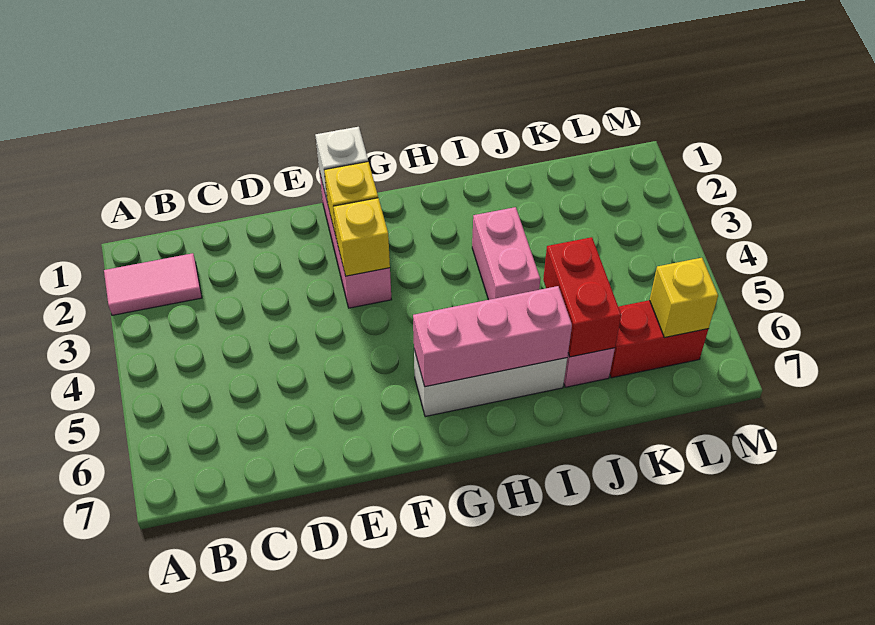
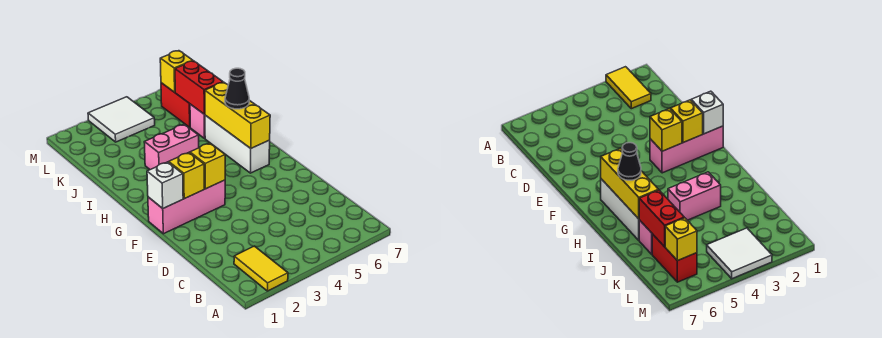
pink tile A2:B2 level 1 -> yellow tile A2:B2 level 1
pink brick G6:I6 level 2 -> yellow brick G6:I6 level 2
none -> black cone H6 level 3
red brick J5:J6 level 2 -> red brick J6:K6 level 2
none -> white tile L3:M4 level 1

